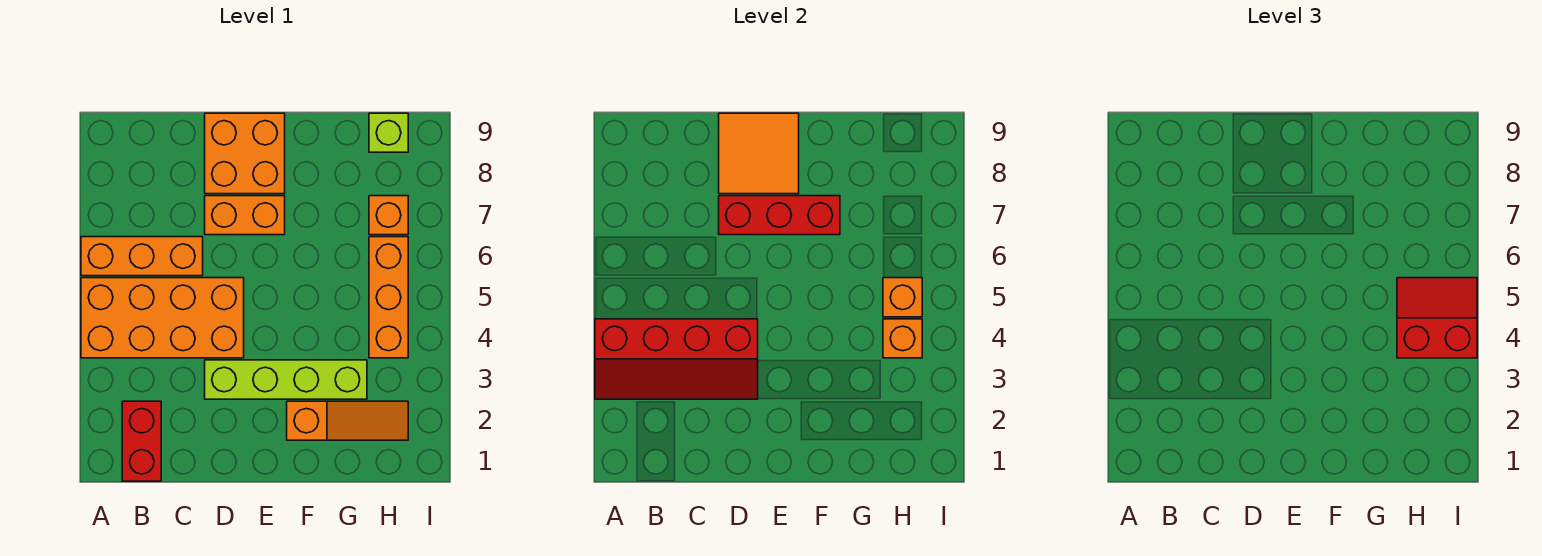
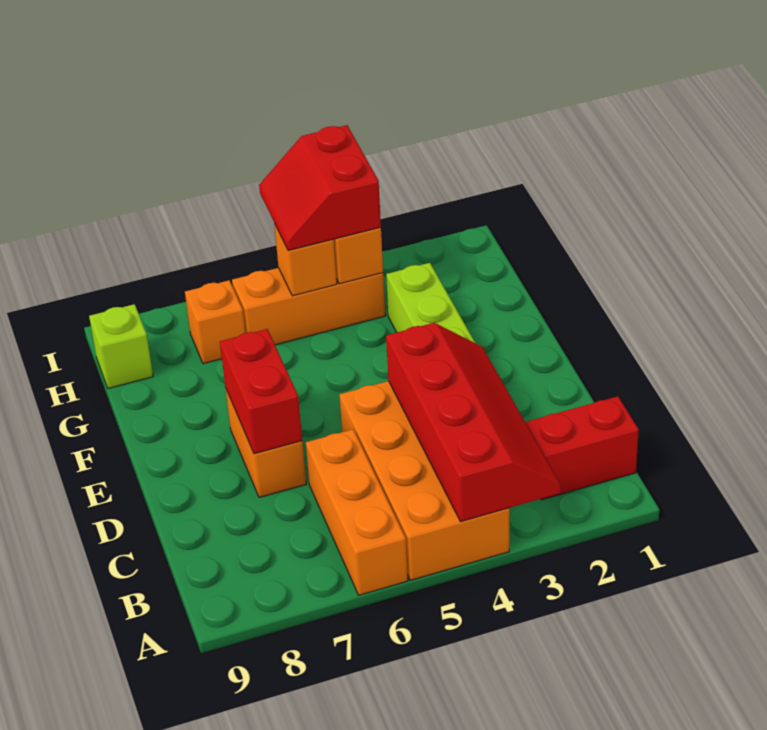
red brick D7:F7 level 2 -> red brick D7:E7 level 2
orange brick D8:E9 level 1 -> none
orange tile D8:E9 level 2 -> none
orange slope F2:H2 level 1 top F -> none

